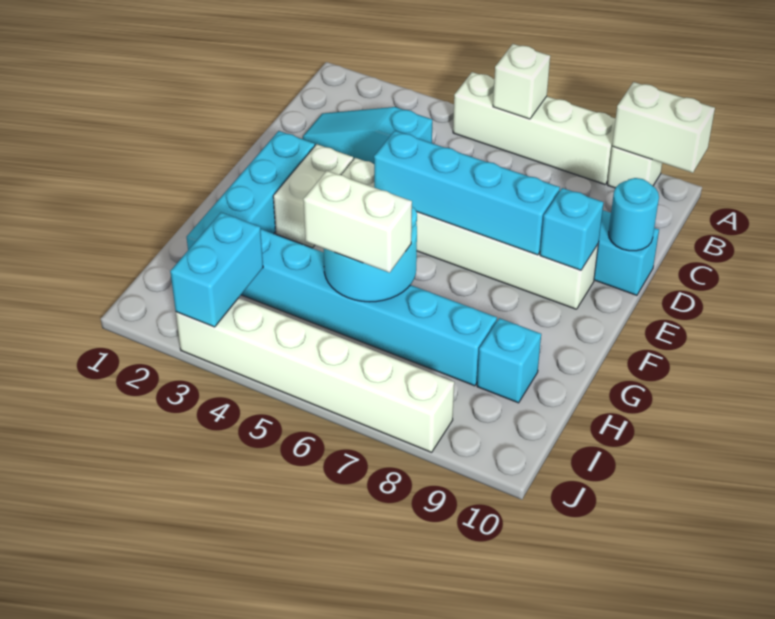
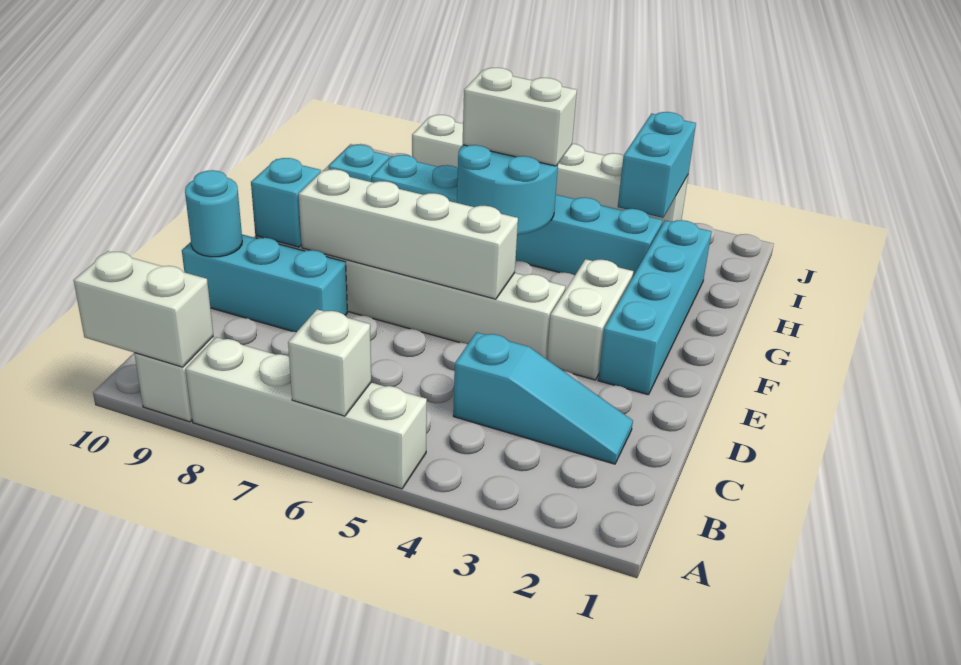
cyan brick E5:E8 level 2 -> white brick E5:E8 level 2

